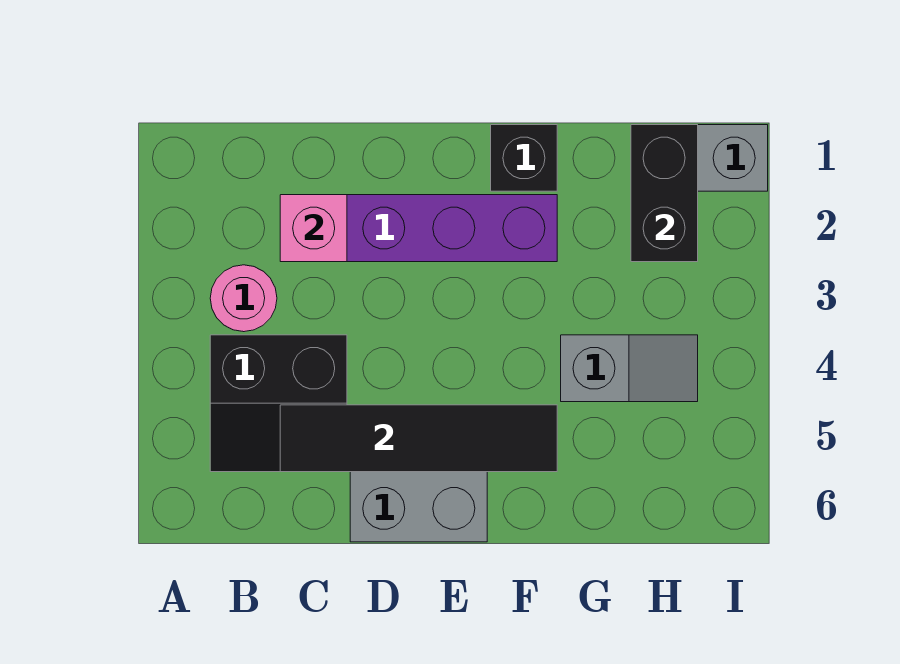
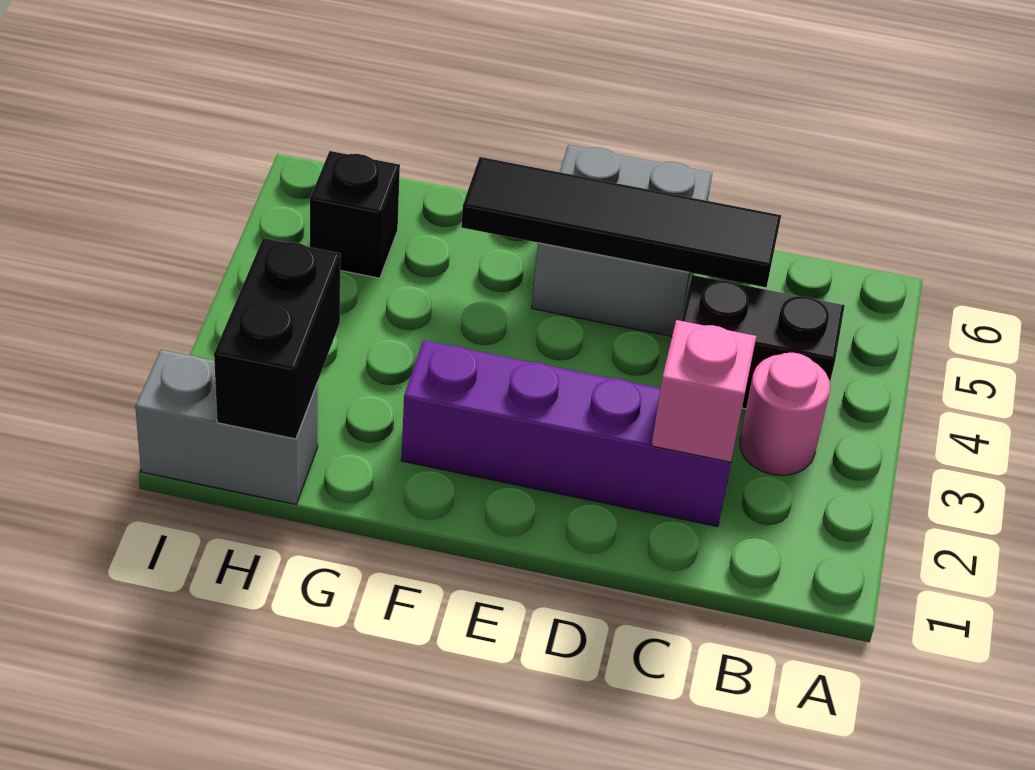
black brick F1 level 1 -> black brick H5 level 1
grey slope G4:H4 level 1 top G -> none

